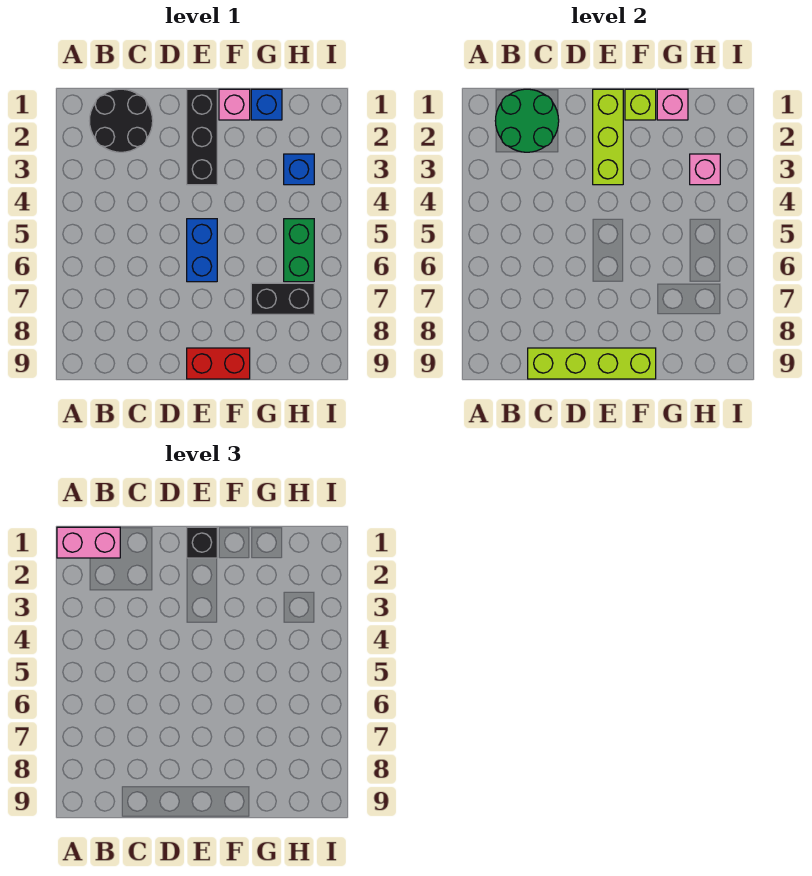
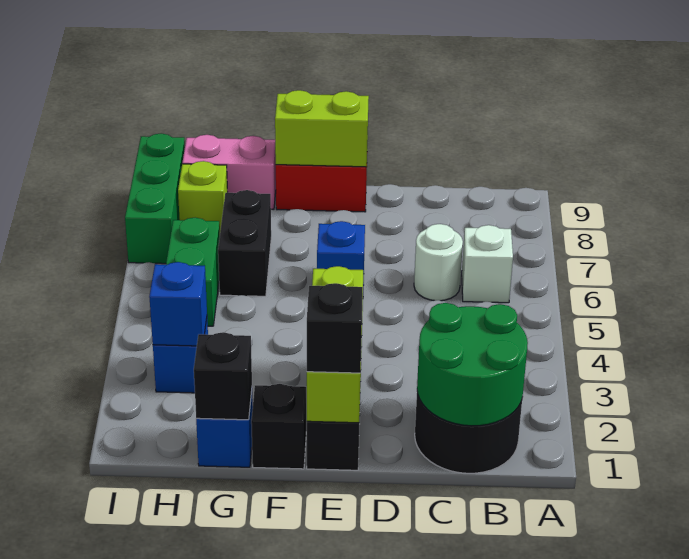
pink brick A1:B1 level 3 -> pink brick G9:H9 level 1
none -> white brick B6 level 1
none -> white round brick C6 level 1
lime brick C9:F9 level 2 -> lime brick E9:F9 level 2
blue brick E5:E6 level 1 -> blue brick E6 level 1
pink brick F1 level 1 -> black brick F1 level 1
lime brick F1 level 2 -> lime brick H8 level 1
pink brick G1 level 2 -> black brick G1 level 2
black brick G7:H7 level 1 -> black brick G6:G7 level 1
pink brick H3 level 2 -> blue brick H3 level 2
none -> green brick I7:I9 level 1

